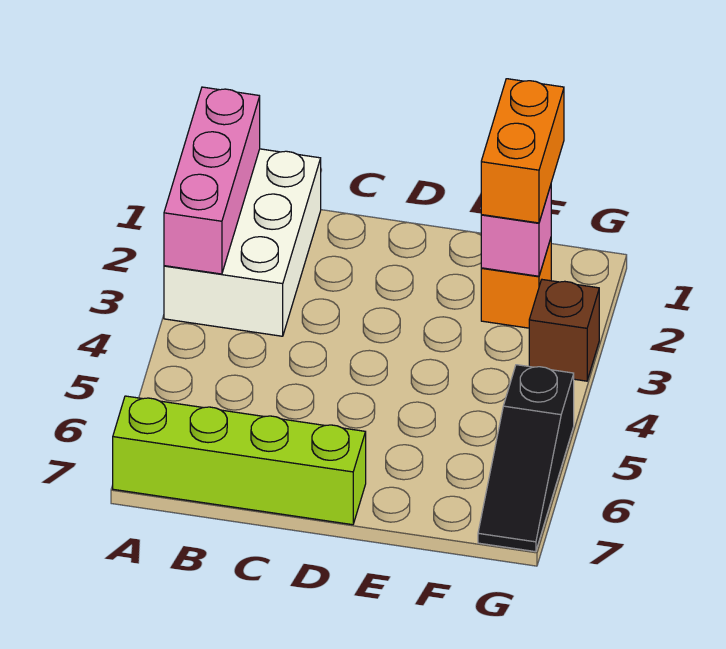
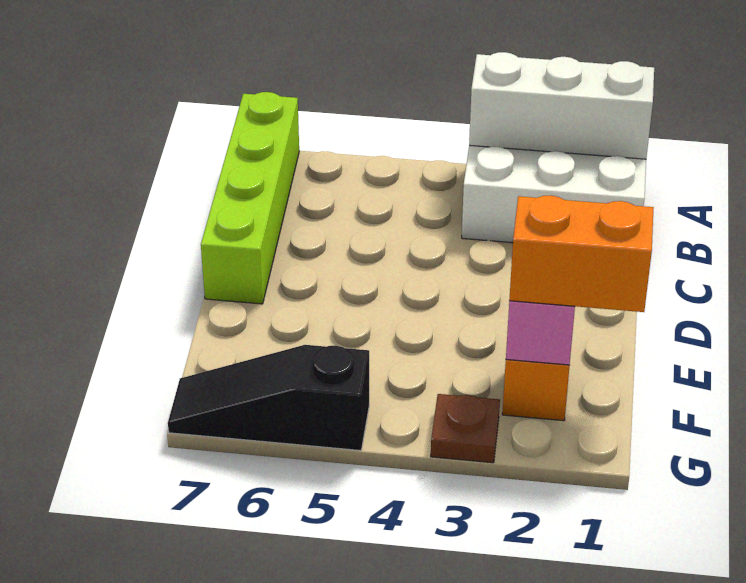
pink brick A1:A3 level 2 -> white brick A1:A3 level 2
brown brick G3 level 1 -> brown plate G3 level 1

